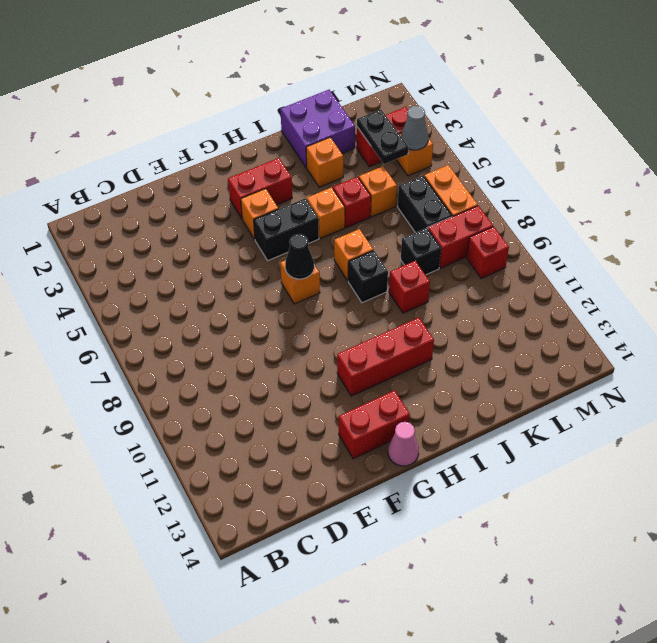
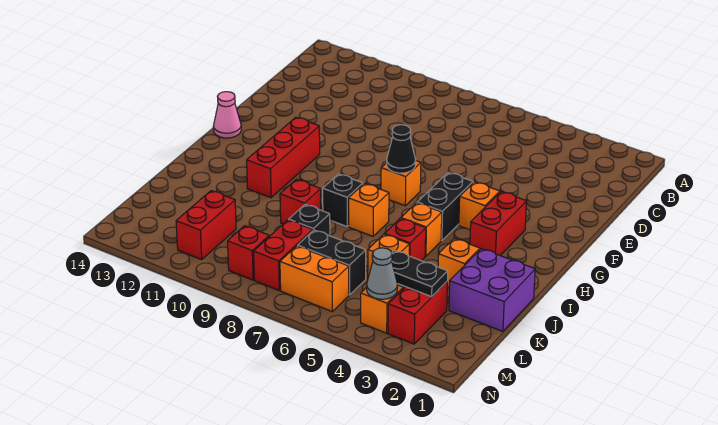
red brick F13:G13 level 1 -> red brick L11:M11 level 1

